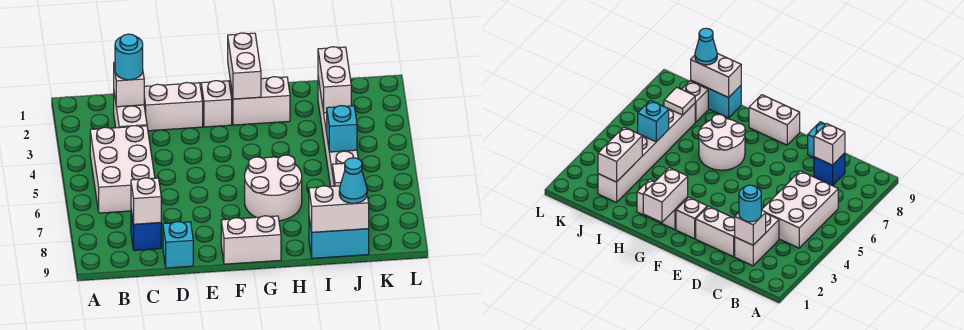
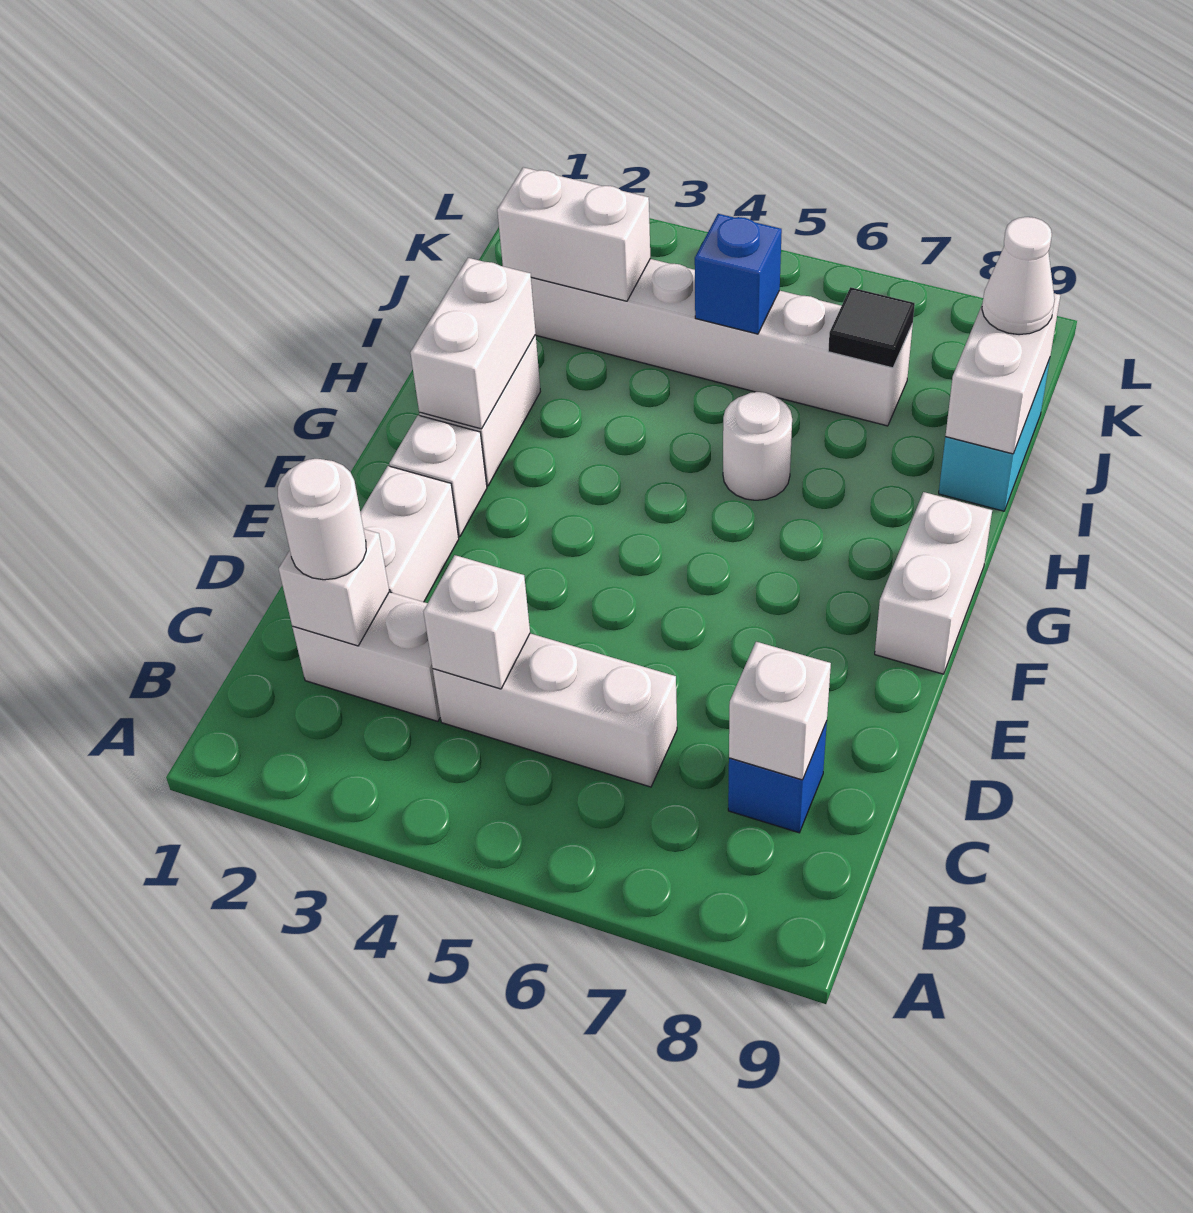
white brick B4:C6 level 1 -> white brick C4:C6 level 1
cyan round brick C2 level 3 -> white round brick C2 level 3
cyan brick D9 level 1 -> none
white brick G1:G2 level 2 -> white brick G2:H2 level 2
white round brick G6:H7 level 1 -> white round brick H6 level 1
cyan brick J5 level 2 -> blue brick J5 level 2
white tile J7 level 2 -> black tile J7 level 2
white brick J8 level 1 -> white brick C4 level 2
cyan cone J9 level 3 -> white cone J9 level 3

